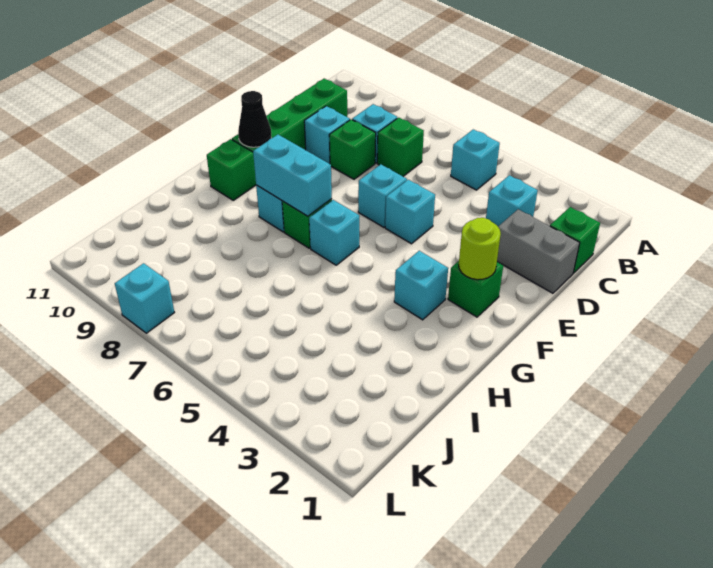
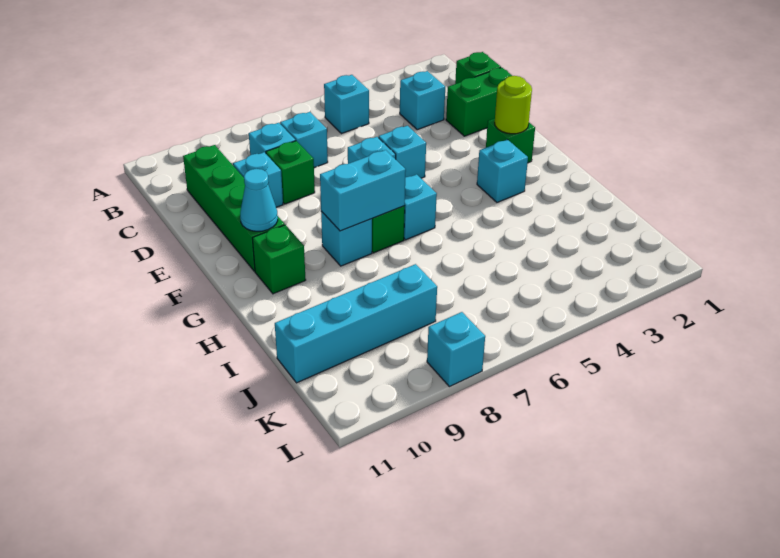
green brick C7 level 1 -> cyan brick C7 level 1
grey brick D1:D2 level 1 -> green brick D1:D2 level 1
black cone F10 level 2 -> cyan cone F10 level 2
none -> cyan brick J8:J11 level 1

